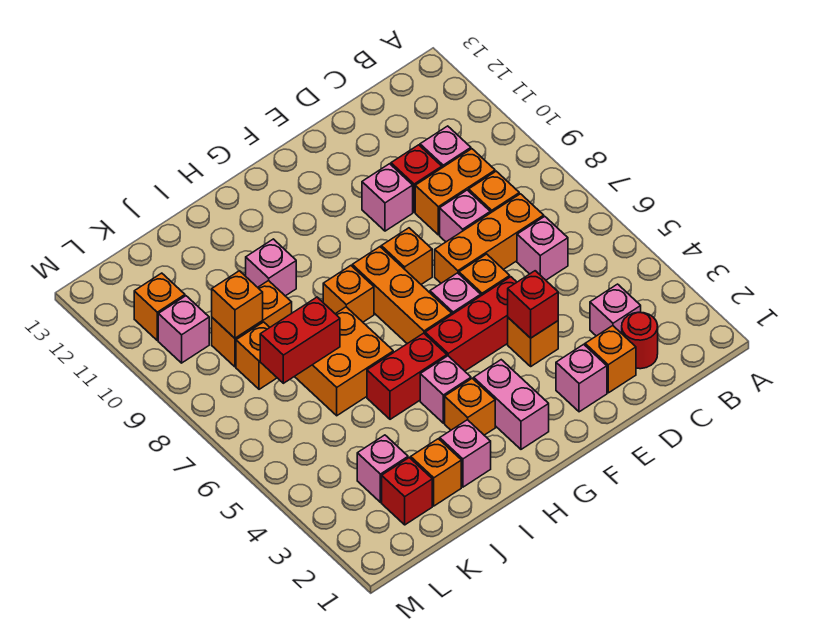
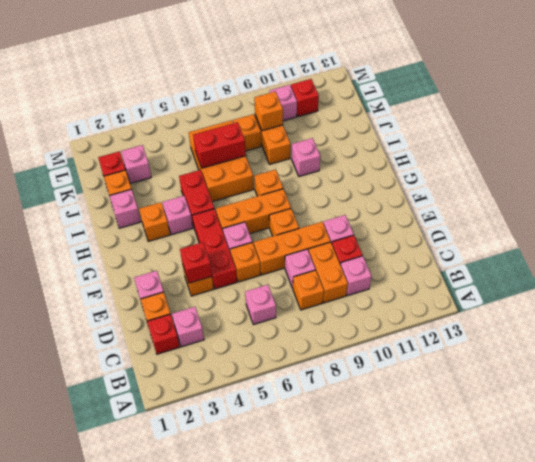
red round brick C2 level 1 -> red brick C2 level 1
orange brick C7:E7 level 1 -> orange brick E7:E9 level 1
pink brick G2:G3 level 1 -> none
orange brick I6:J7 level 1 -> orange brick I6:K7 level 1
red brick J7:K7 level 2 -> red brick J6:J7 level 2
orange brick L11 level 1 -> red brick L11 level 1

